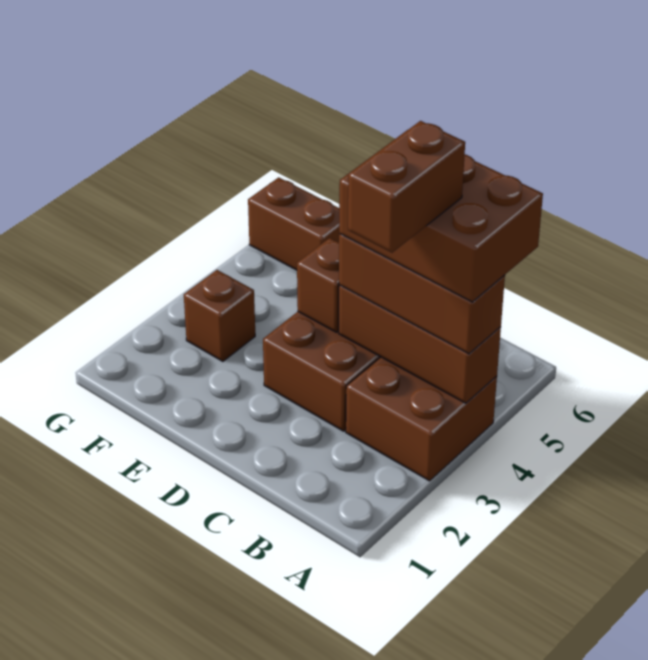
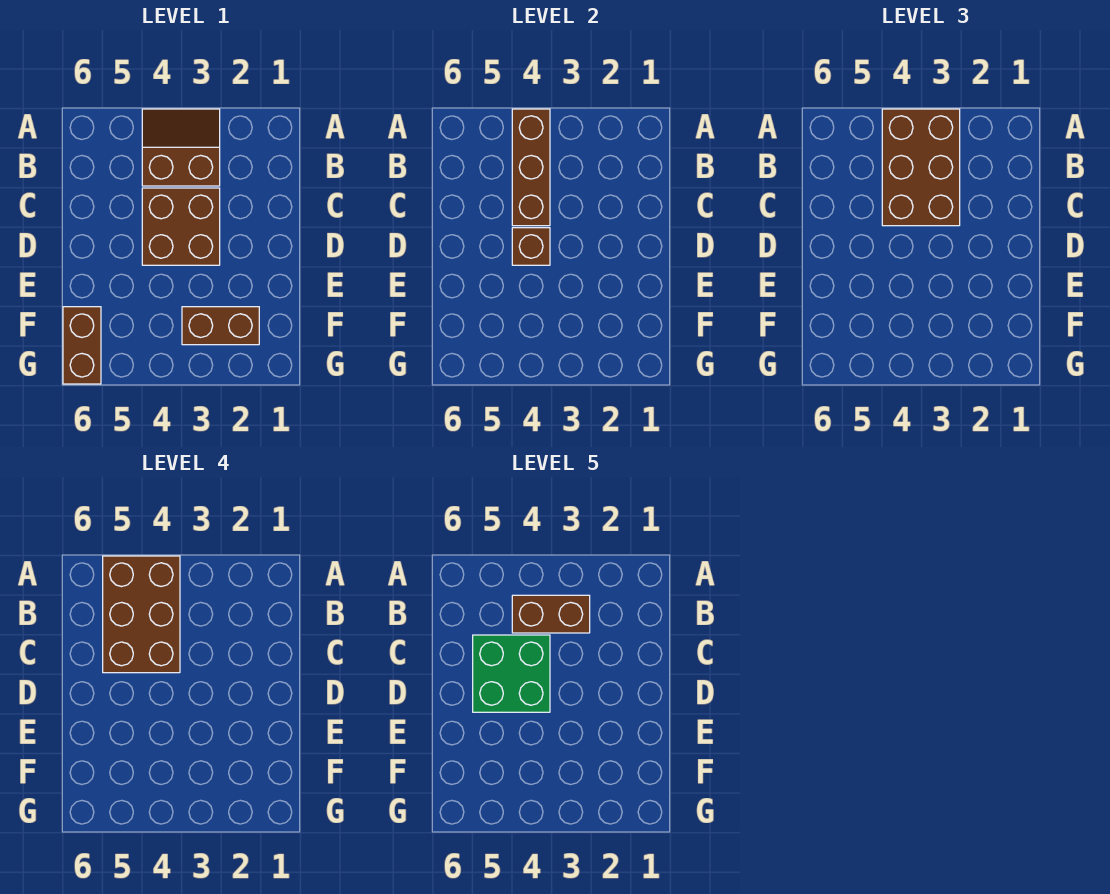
brown brick A3:B4 level 1 -> brown slope A3:B4 level 1 top B
brown brick A4:C4 level 3 -> brown brick A3:C4 level 3
none -> green brick C4:D5 level 5
brown brick F3 level 1 -> brown brick F2:F3 level 1

